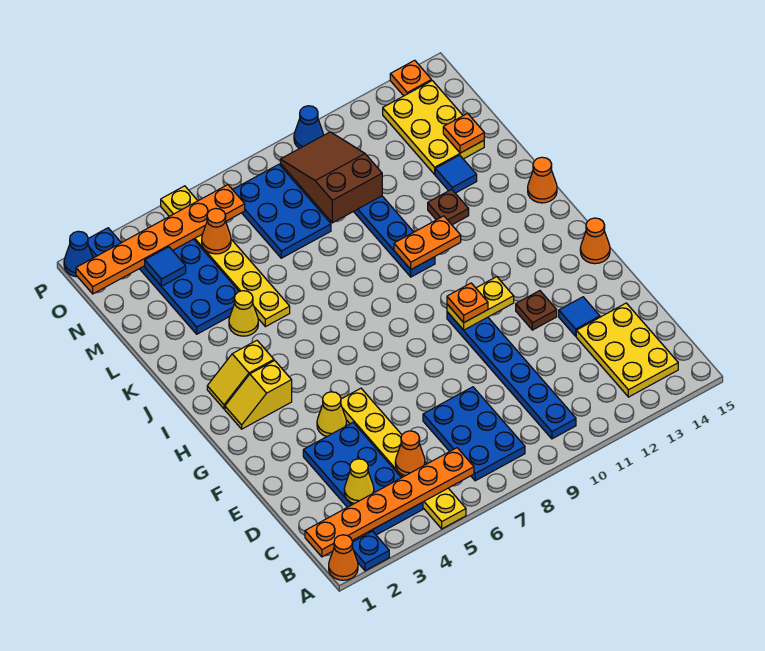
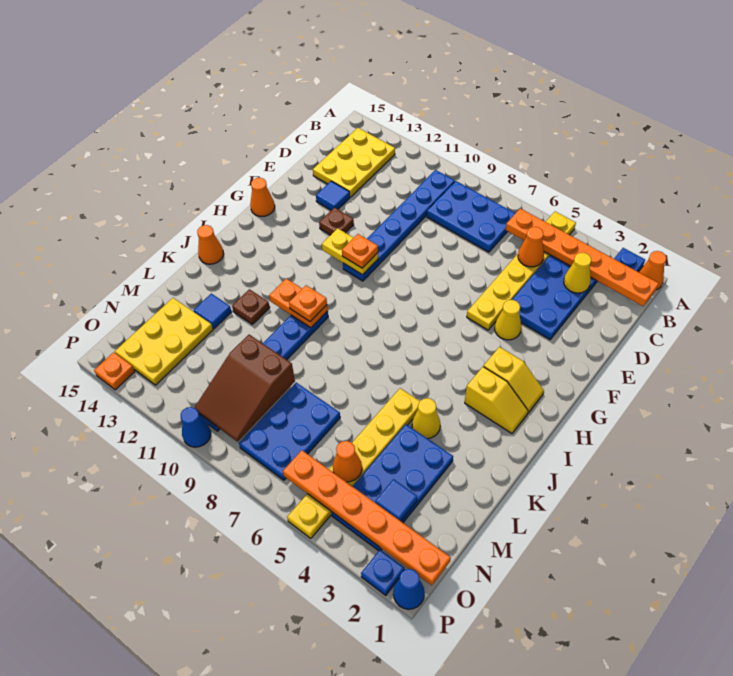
blue plate B7:D8 level 1 -> blue plate B7:C9 level 1
orange plate M14 level 2 -> orange plate J10 level 3

